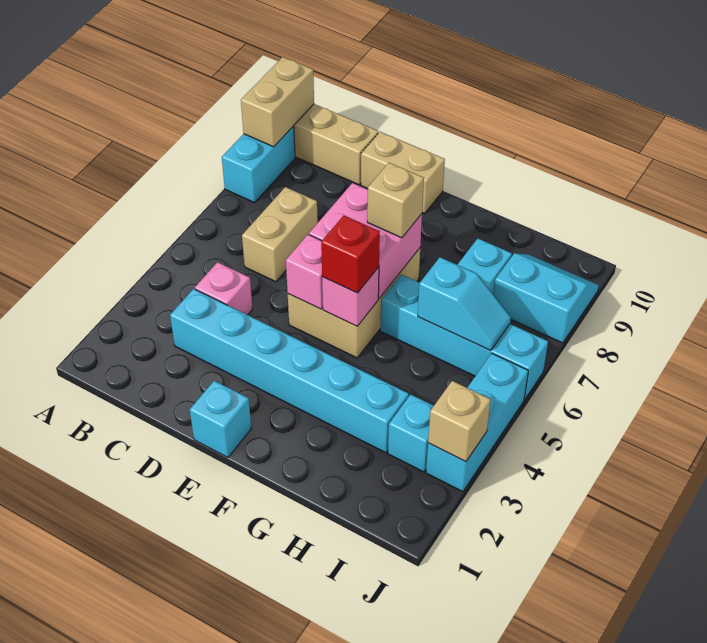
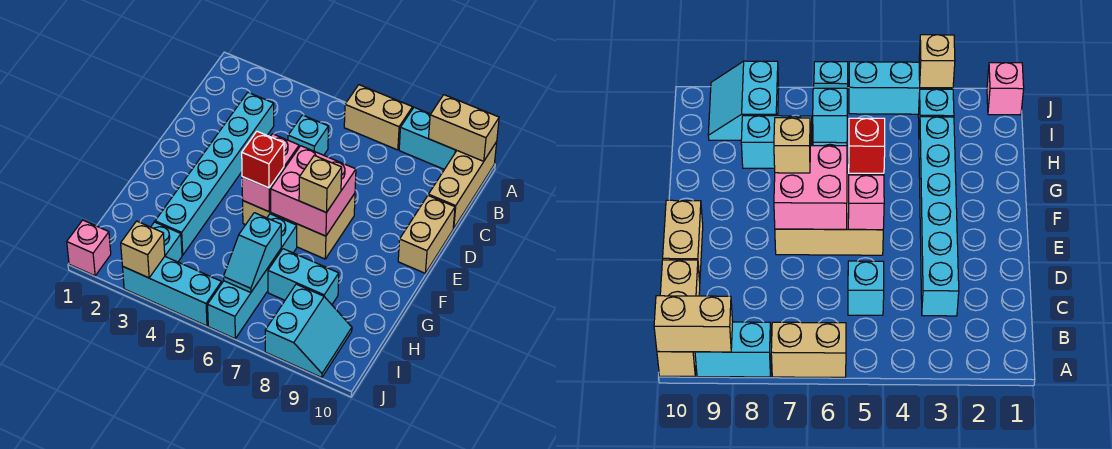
pink brick C4 level 1 -> pink brick J1 level 1
tan brick C6:C7 level 1 -> tan brick A6:A7 level 1
cyan brick E1 level 1 -> cyan brick C5 level 1

